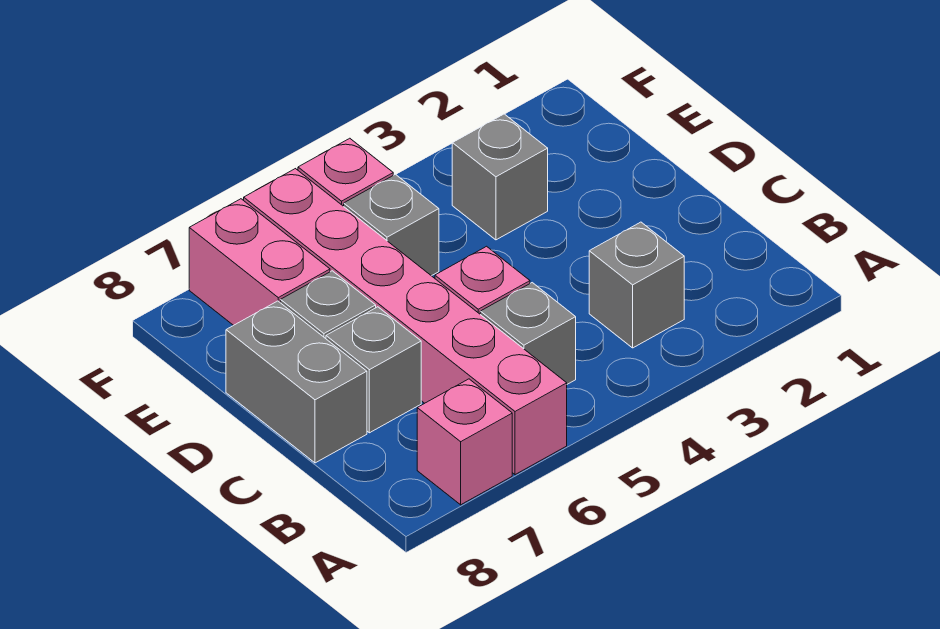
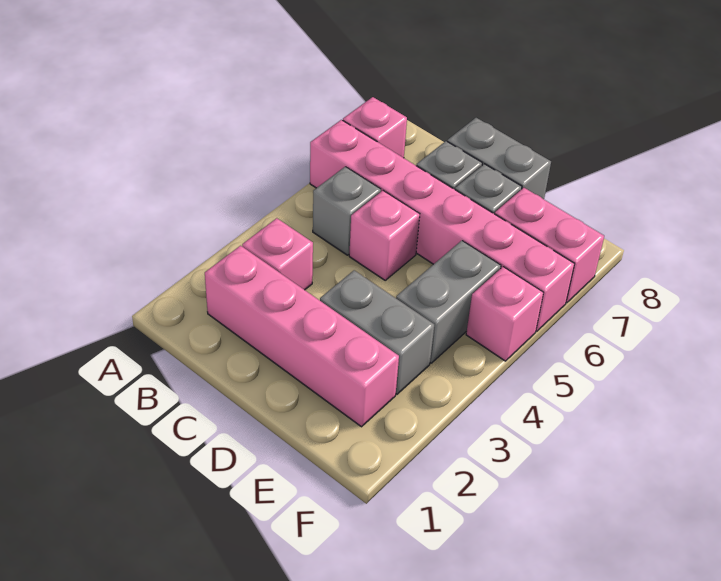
none -> pink brick B2:E2 level 1
grey brick B3 level 1 -> pink brick B3 level 1
grey brick E3 level 1 -> grey brick D3:E3 level 1
grey brick E5 level 1 -> grey brick E4:E5 level 1

